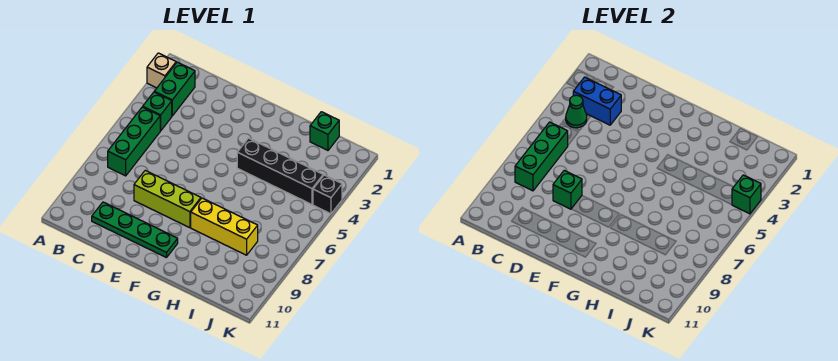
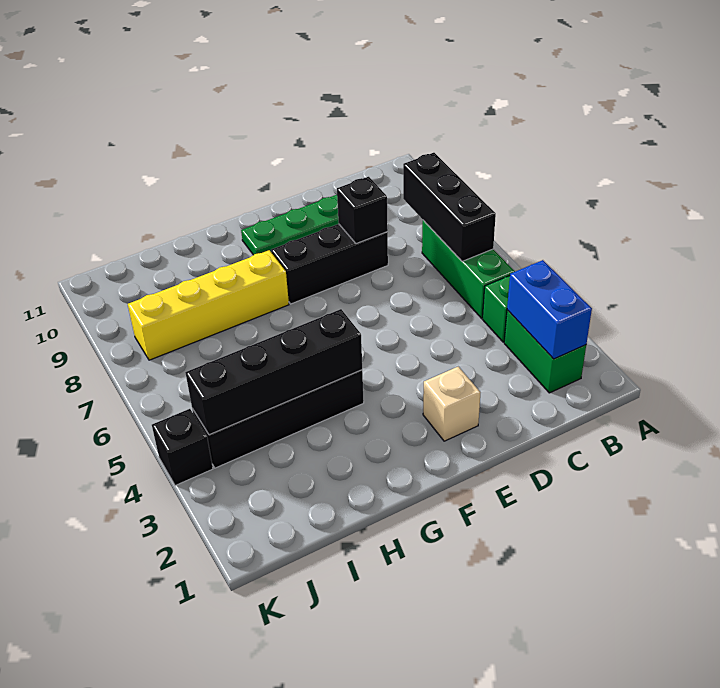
tan brick A2 level 1 -> tan brick E2 level 1
blue brick B3:C3 level 2 -> blue brick B2:B3 level 2
green cone B4 level 2 -> none
green brick B6:B8 level 2 -> black brick B6:B8 level 2
lime brick D8:F8 level 1 -> black brick D8:F8 level 1
green brick D8 level 2 -> black brick D8 level 2
none -> black brick G4:J4 level 2
yellow brick G8:I8 level 1 -> yellow brick G8:J8 level 1
green brick I1 level 1 -> none
green brick K4 level 2 -> none

